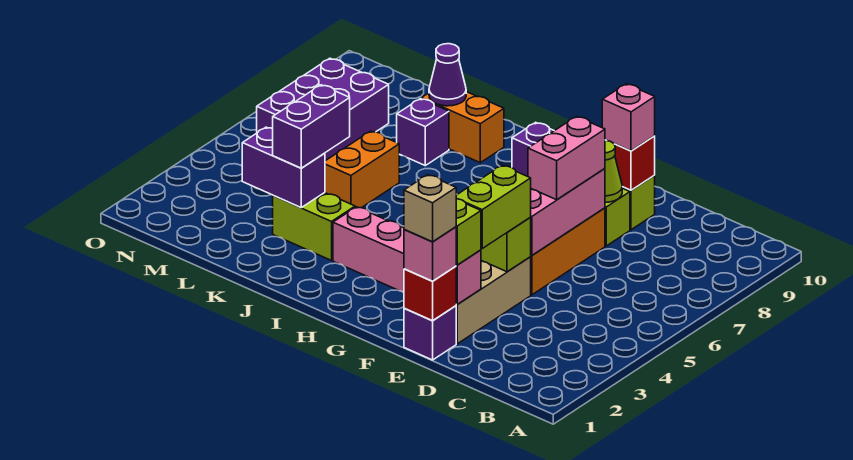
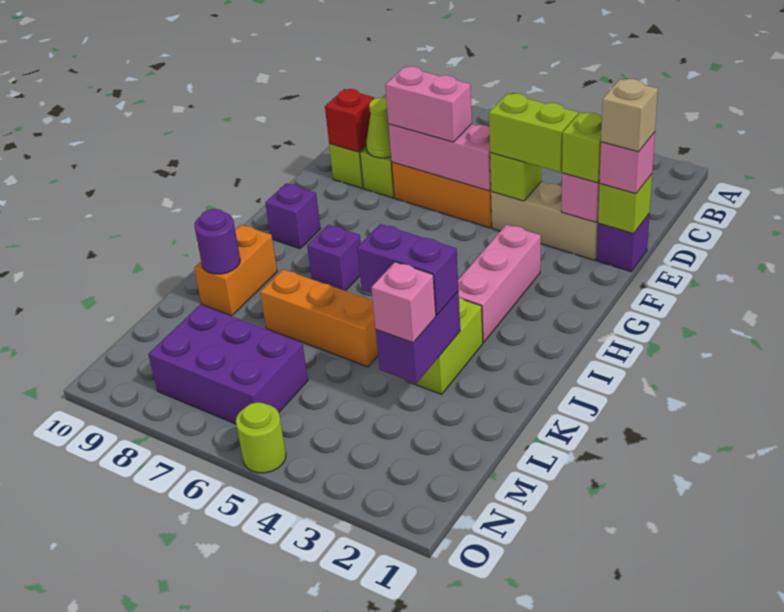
red brick E1 level 2 -> lime brick E1 level 2
pink brick E9 level 3 -> pink brick L3 level 3
orange brick K5:K6 level 1 -> orange brick K5:K7 level 1
purple brick K8 level 1 -> purple brick I7 level 1
purple cone K9 level 2 -> purple round brick K9 level 2
none -> lime round brick O5 level 1

